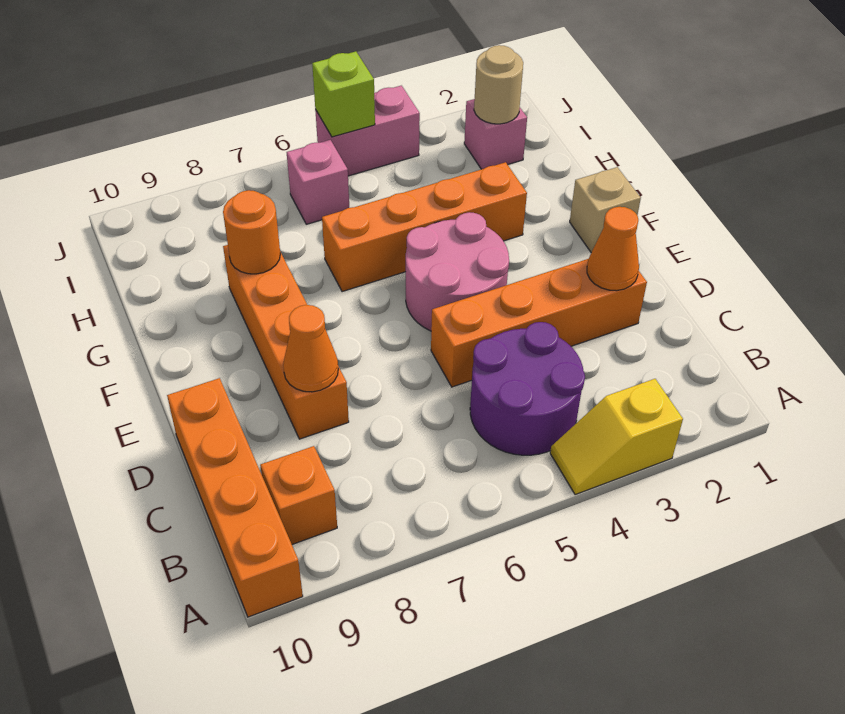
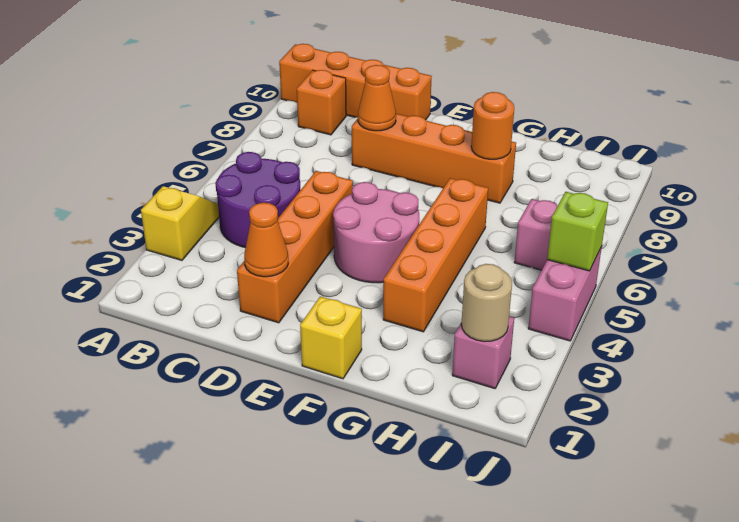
tan brick F1 level 1 -> yellow brick F1 level 1

